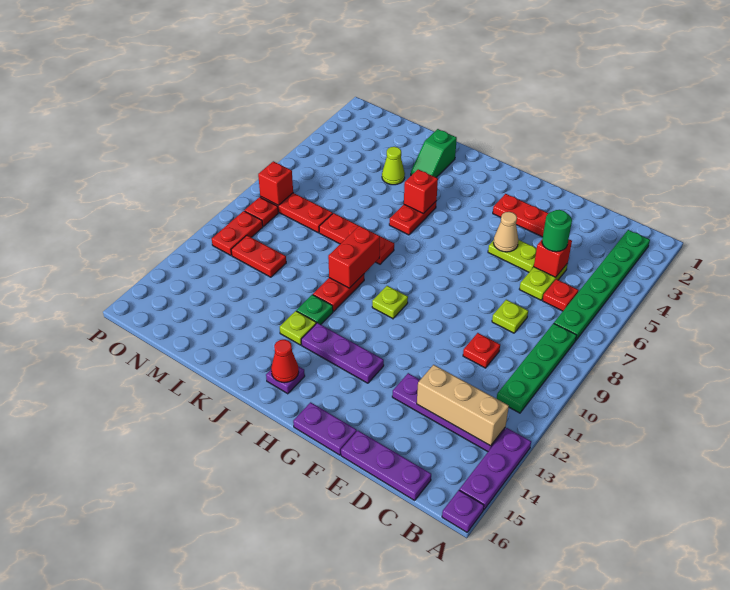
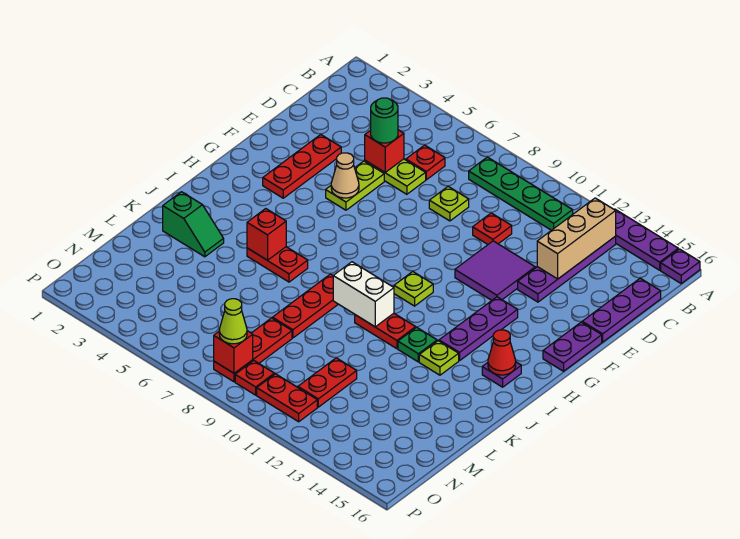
green plate B2:B7 level 1 -> none
none -> purple tile E11:F12 level 1
red brick J9:J10 level 2 -> white brick J9:J10 level 2
lime cone L4 level 1 -> lime cone O8 level 3

